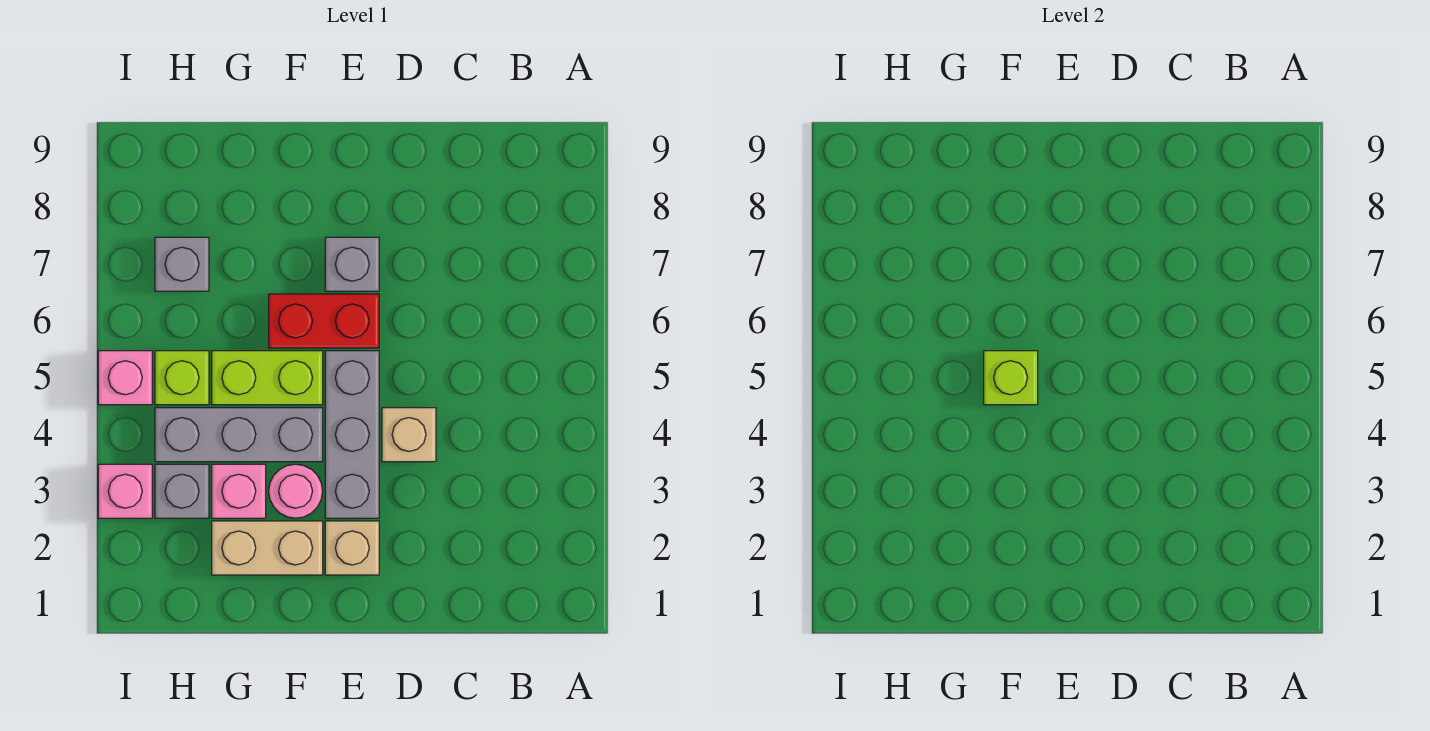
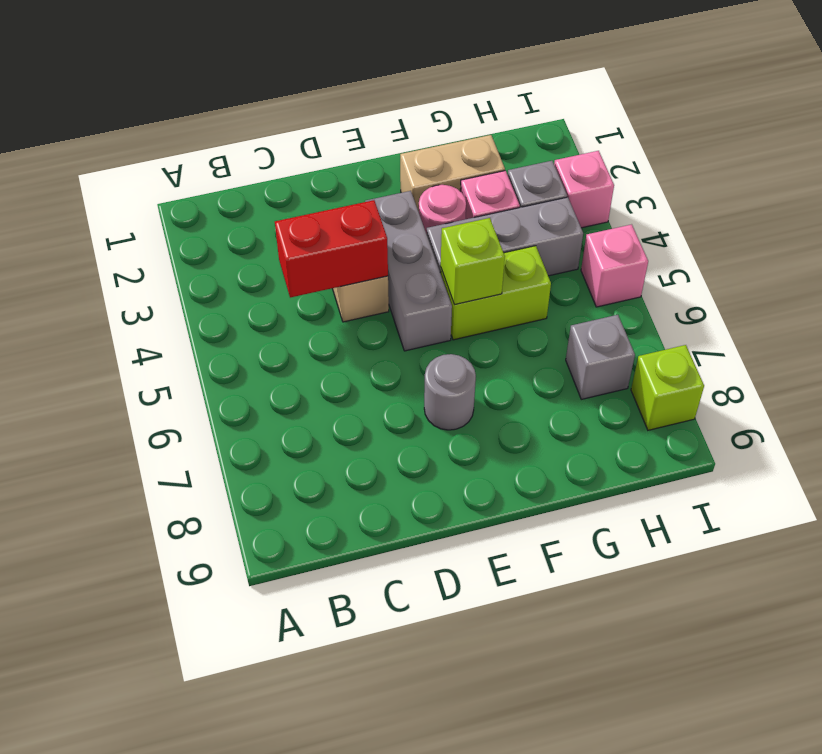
tan brick E2 level 1 -> none
red brick E6:F6 level 1 -> red brick C4:D4 level 2
grey brick E7 level 1 -> grey round brick E7 level 1
lime brick H5 level 1 -> lime brick I8 level 1

